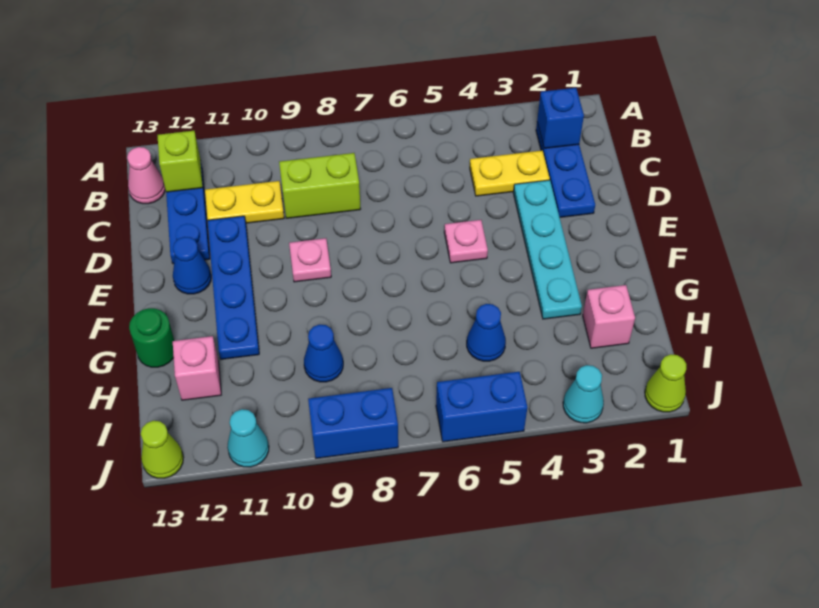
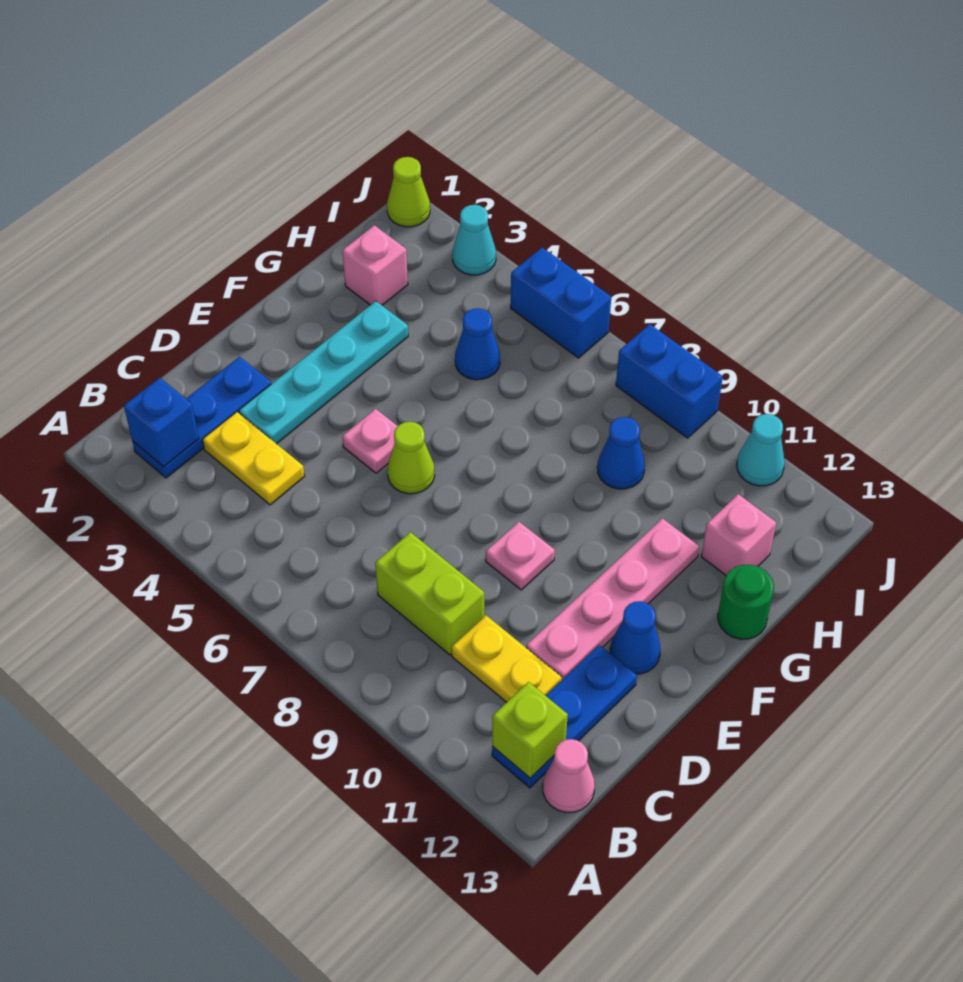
blue plate D11:G11 level 1 -> pink plate D11:G11 level 1
lime cone J13 level 1 -> lime cone E6 level 1

